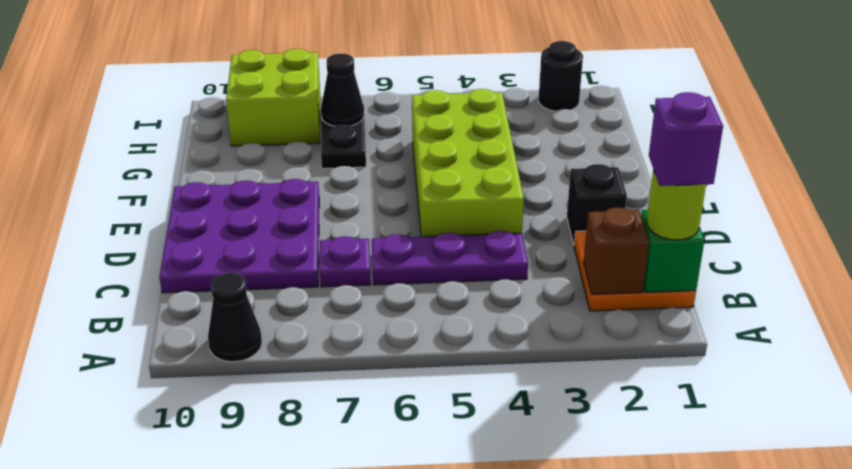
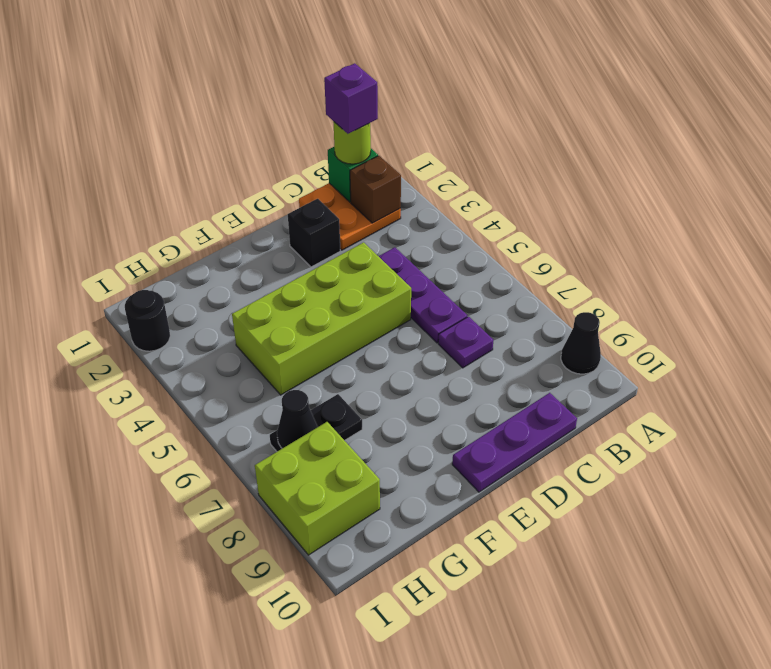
purple plate C8:E10 level 1 -> purple plate C10:E10 level 1

